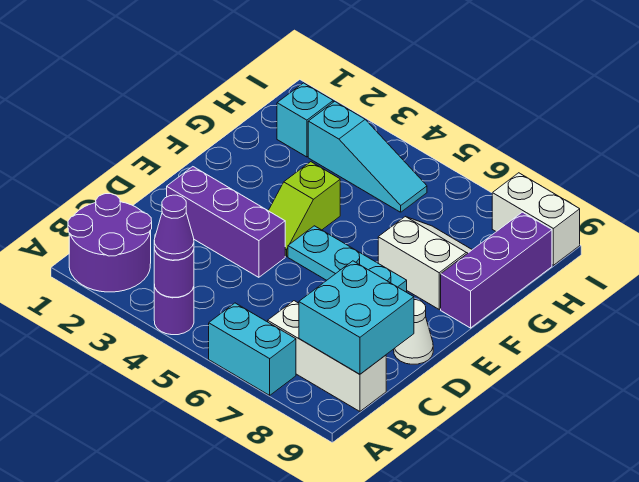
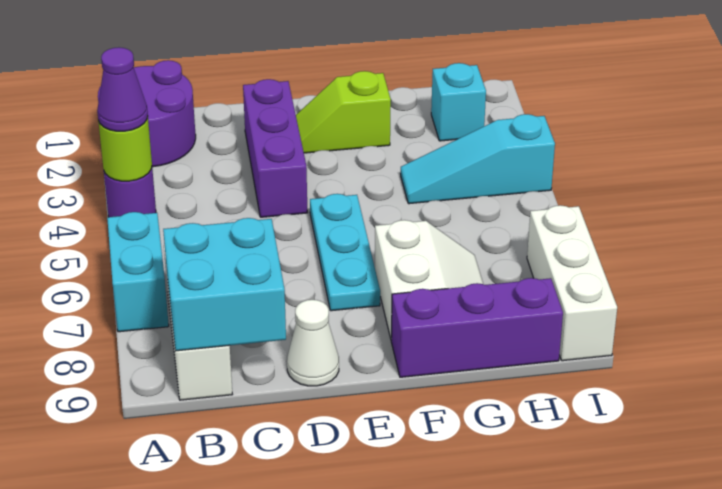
purple round brick A4 level 2 -> lime round brick A4 level 2
lime slope E4:F4 level 1 top F -> lime slope E2:F2 level 1 top F
cyan slope H3:H5 level 1 top 3 -> cyan slope G4:I4 level 1 top I
white brick I8:I9 level 1 -> white brick I7:I9 level 1

